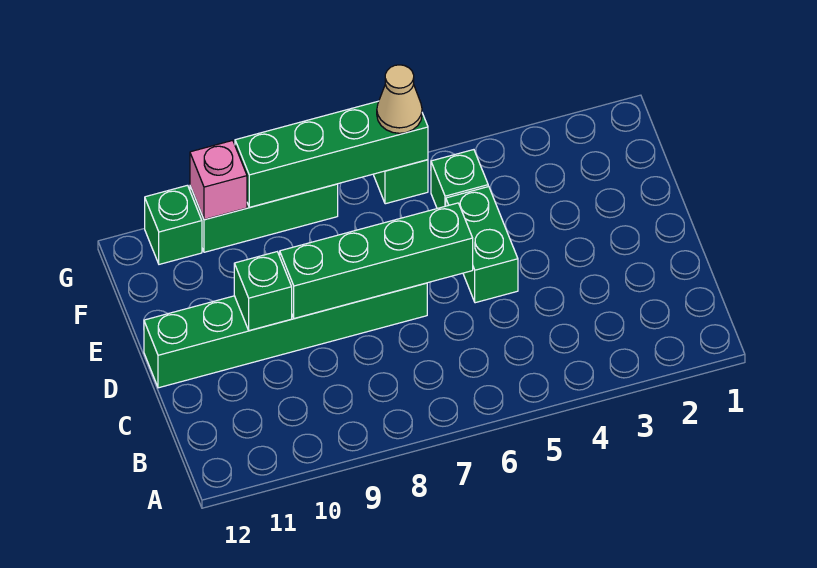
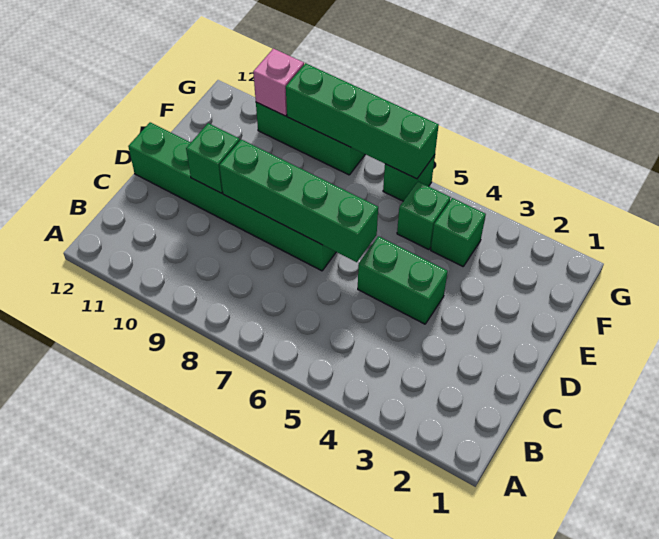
green brick D5:E5 level 1 -> green brick D4:D5 level 1
tan cone G6 level 3 -> none
green brick G11 level 1 -> green brick F4 level 1

